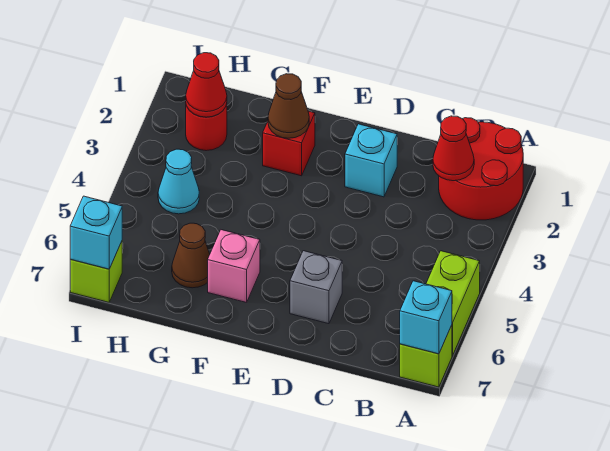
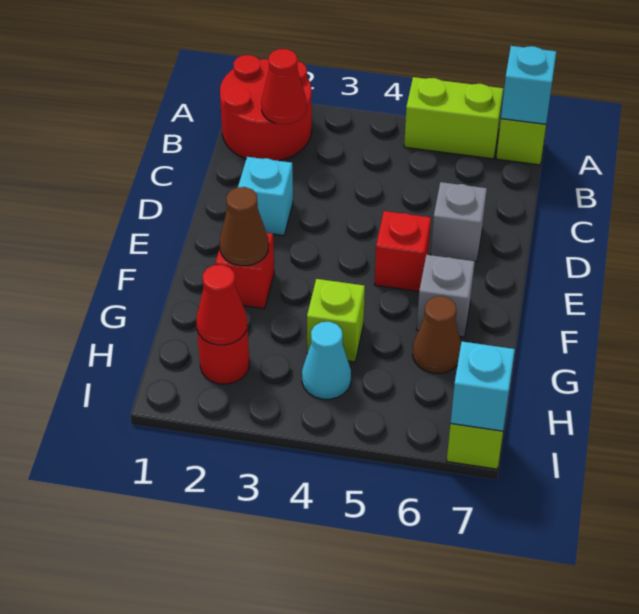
none -> red brick E5 level 1
pink brick F6 level 1 -> grey brick F6 level 1
none -> lime brick G4 level 1

